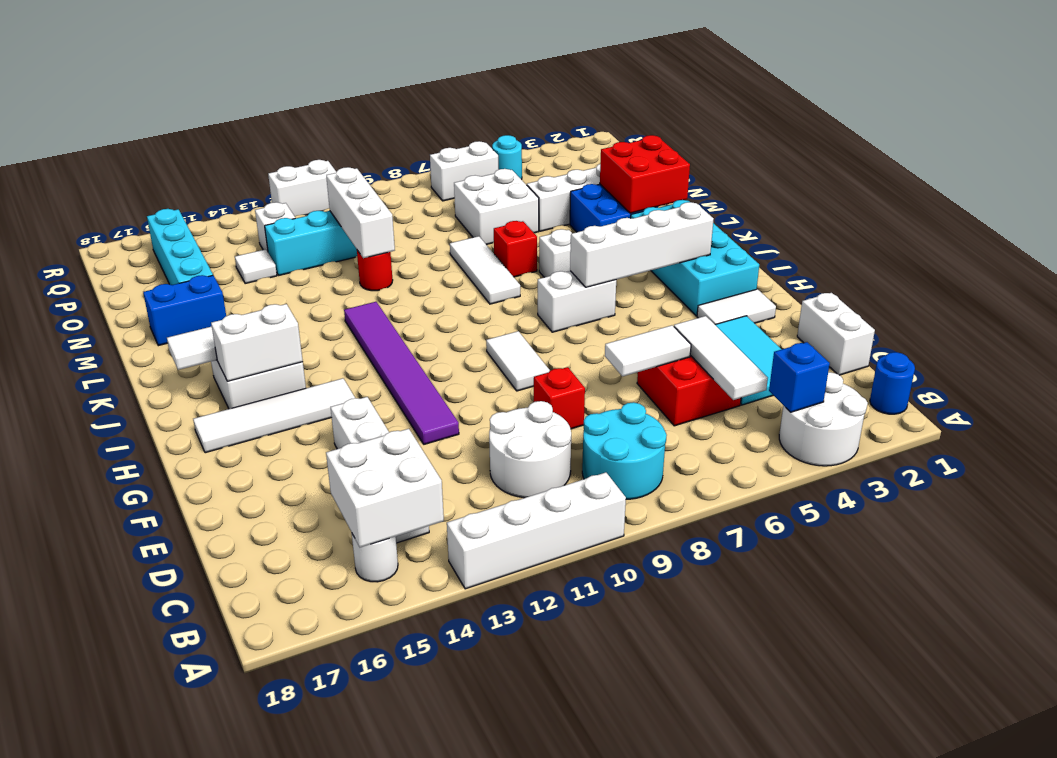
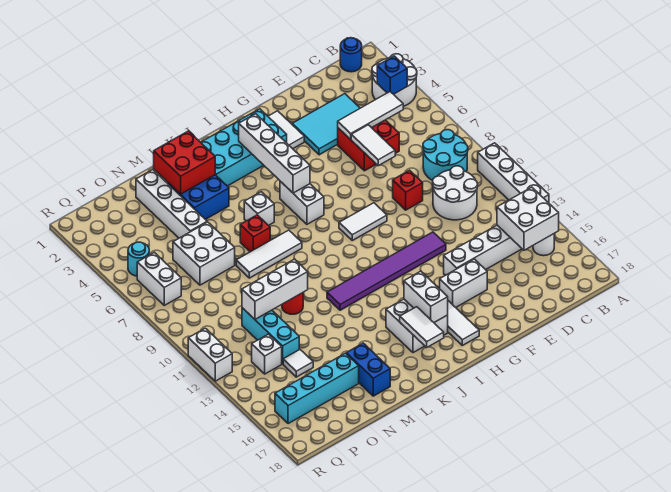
white brick D1:E1 level 1 -> white brick F15:G15 level 1

